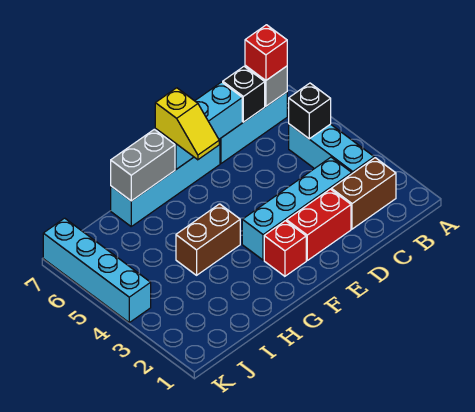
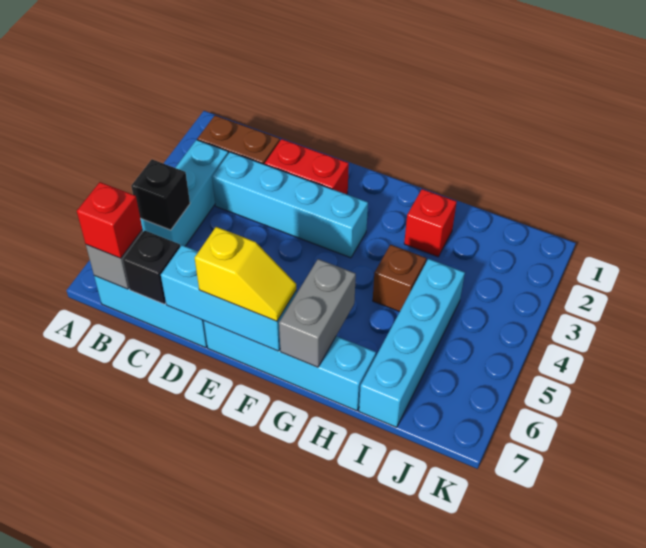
red brick F2 level 1 -> red brick H2 level 1
yellow slope F6:F7 level 3 top 7 -> yellow slope E7:F7 level 3 top E
brown brick G4:H4 level 1 -> brown brick H4 level 1
grey brick G7:H7 level 2 -> grey brick G6:G7 level 2
cyan brick K4:K7 level 1 -> cyan brick I4:I7 level 1

